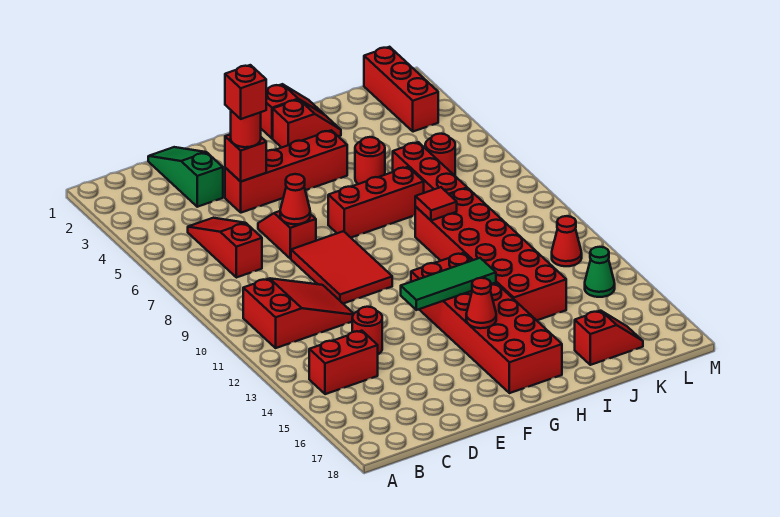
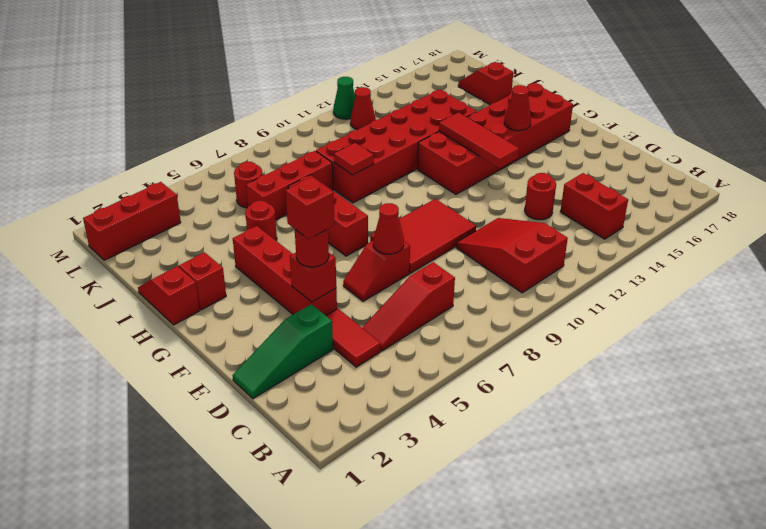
none -> red tile C4:D4 level 1
green tile F13:H13 level 2 -> red tile F13:H13 level 2
green cone L14 level 1 -> green cone M12 level 1

